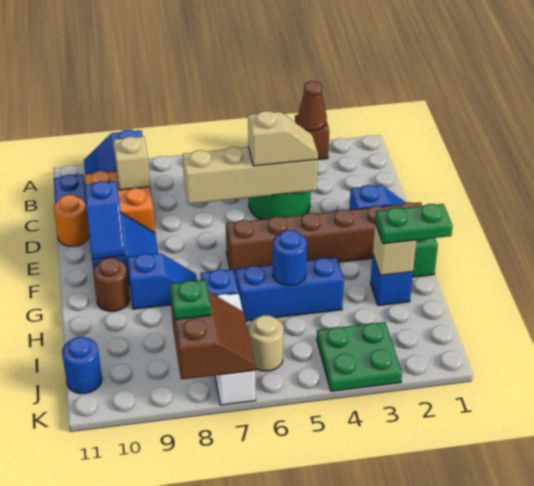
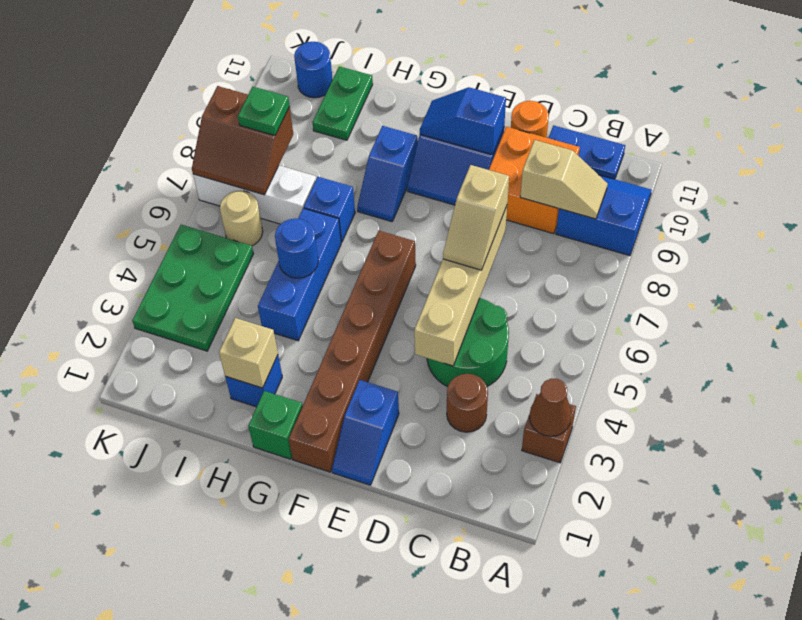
tan slope D4:D5 level 3 top 5 -> tan slope D6:D7 level 3 top 7
brown round brick G10 level 1 -> brown round brick C3 level 1
green plate H1:H2 level 3 -> green plate I10:I11 level 1
green plate J3:K4 level 1 -> green plate J3:K5 level 1

